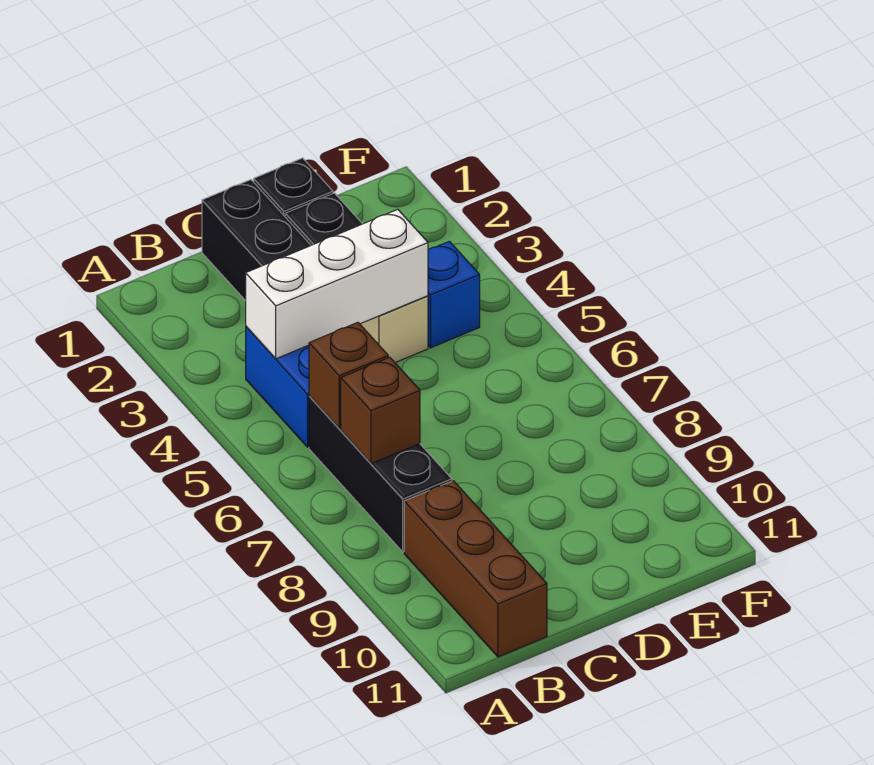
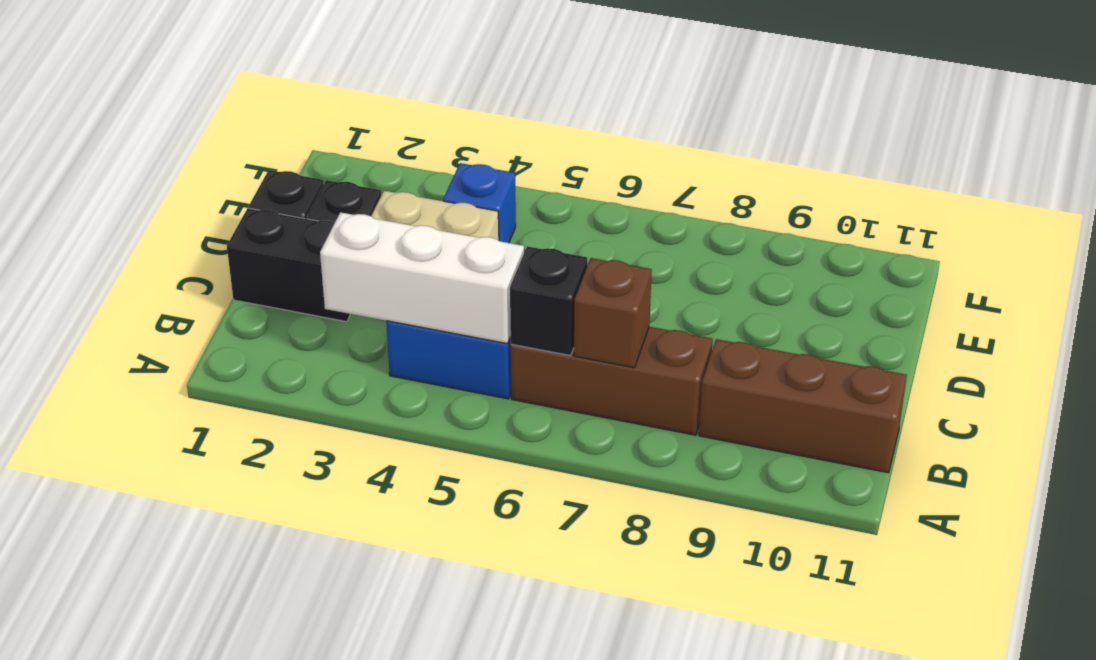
white brick B4:D4 level 2 -> white brick B3:B5 level 2
black brick B6:B8 level 1 -> brown brick B6:B8 level 1
brown brick B6 level 2 -> black brick B6 level 2

